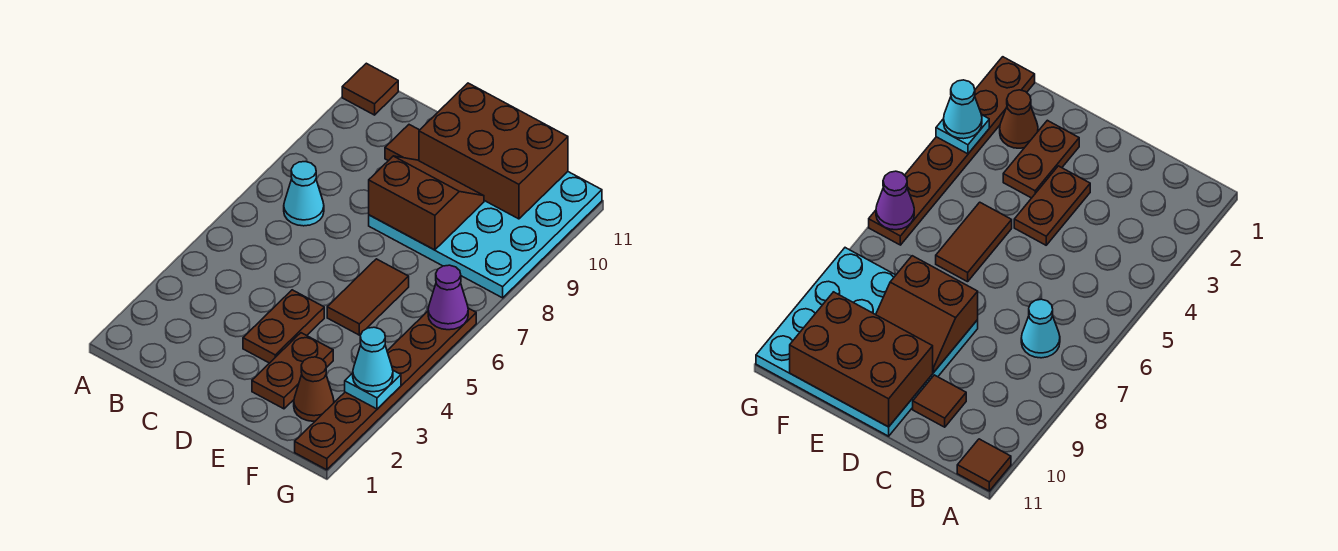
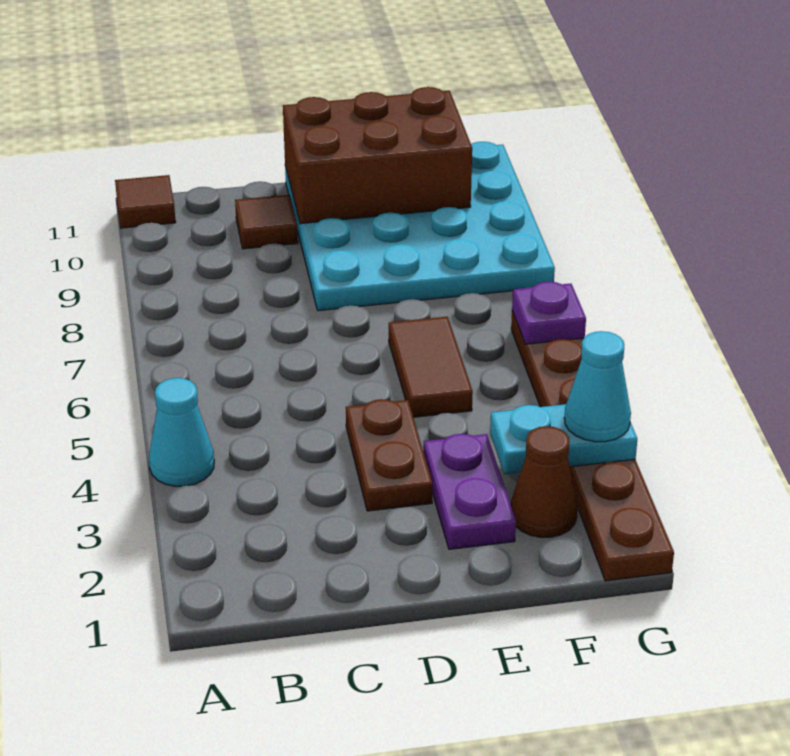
cyan cone B7 level 1 -> cyan cone A4 level 1
brown slope D8:E9 level 2 top 8 -> none
brown plate E2:E3 level 1 -> purple plate E2:E3 level 1
cyan plate G3 level 2 -> cyan plate F3:G3 level 2
purple cone G6 level 2 -> purple plate G6 level 2

